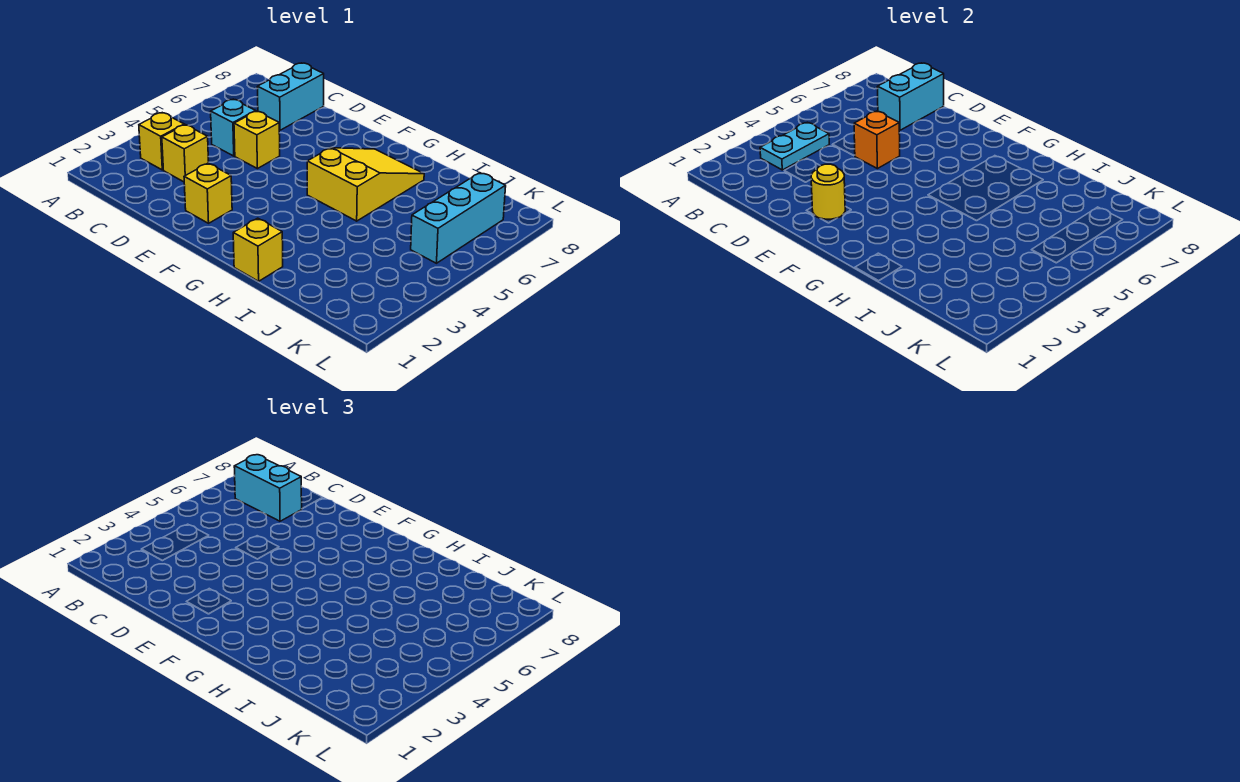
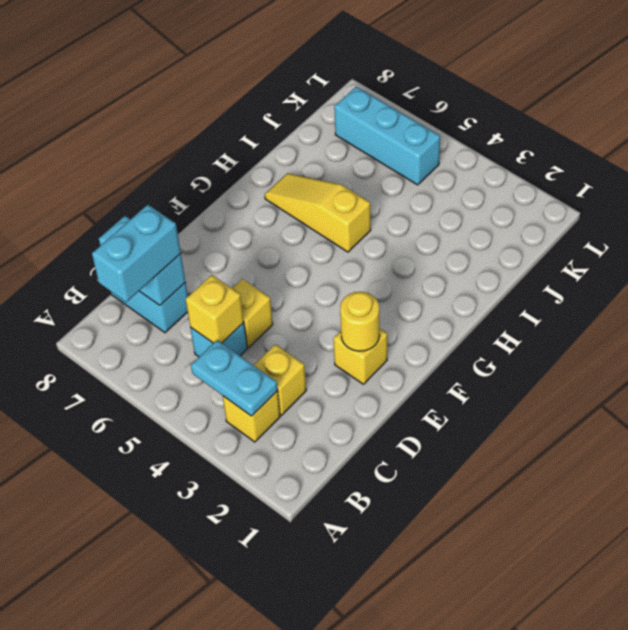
orange brick D5 level 2 -> none
yellow slope G5:H7 level 1 top 5 -> yellow slope H5:H7 level 1 top 5
yellow brick H1 level 1 -> yellow brick C5 level 2

